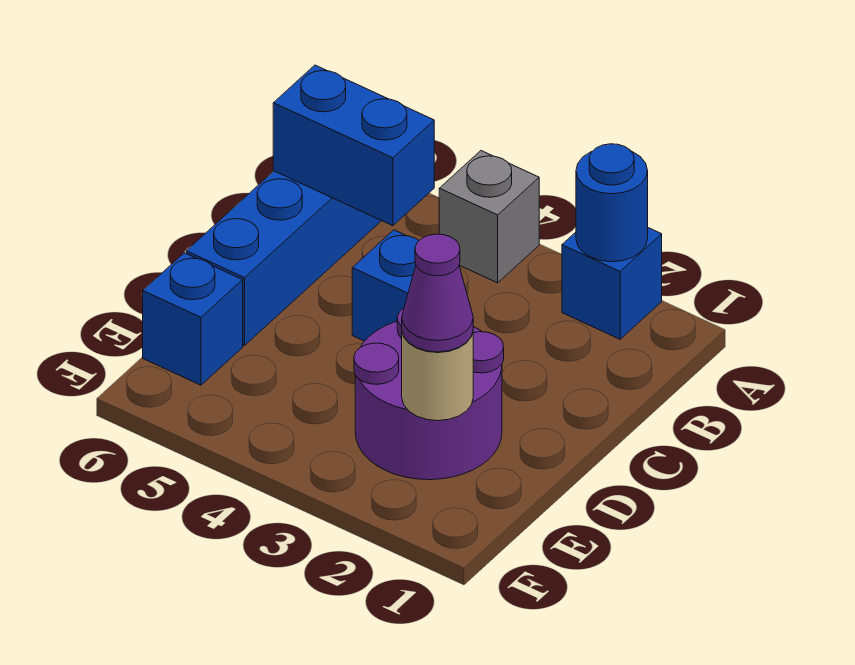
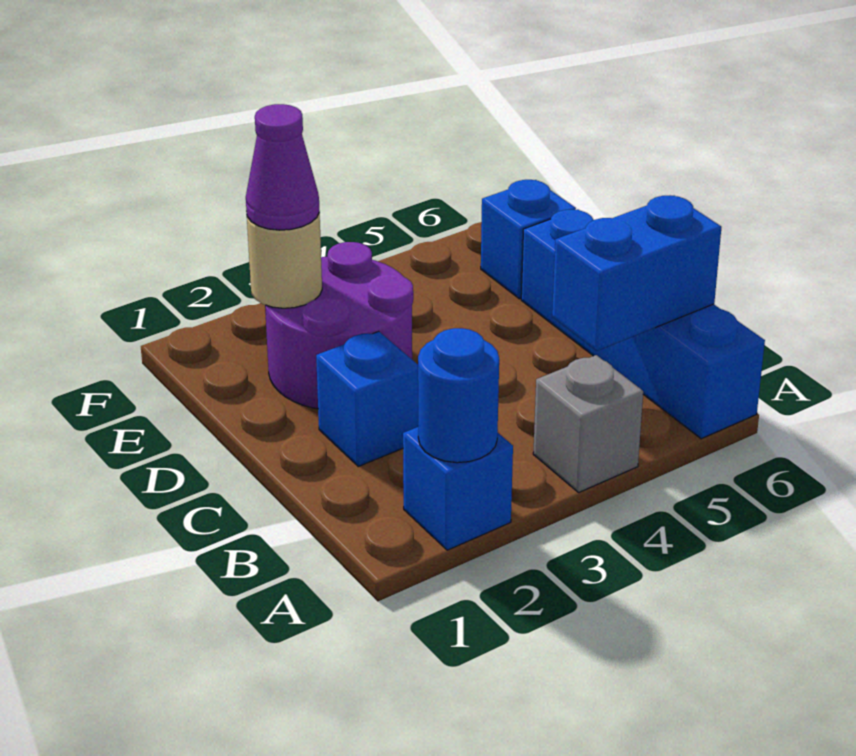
blue brick C4 level 1 -> blue brick C2 level 1

